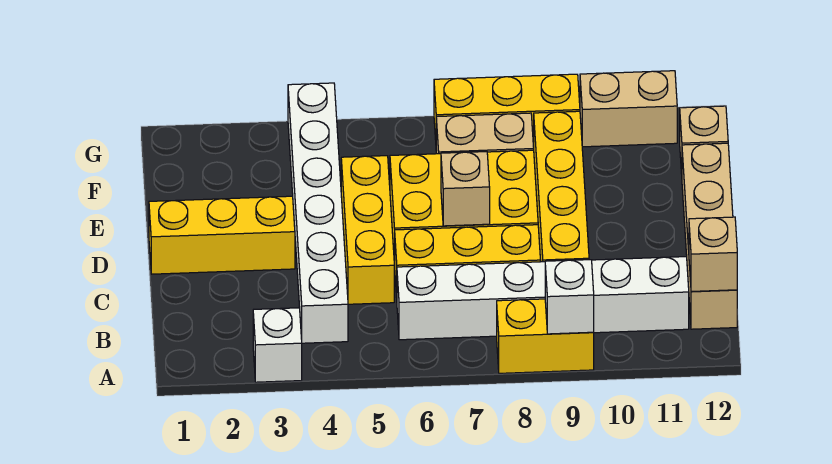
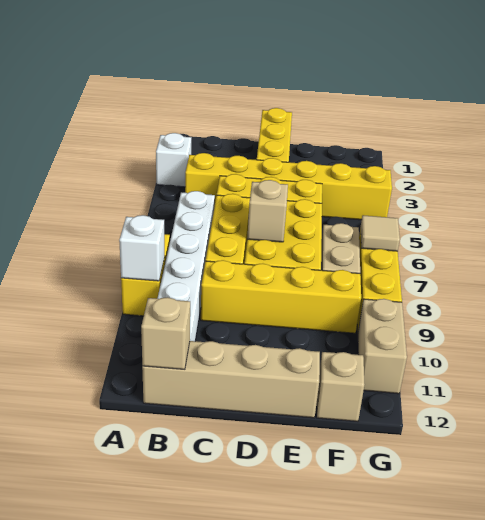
white brick B4:G4 level 1 -> yellow brick B4:G4 level 1
none -> tan tile G7 level 2

